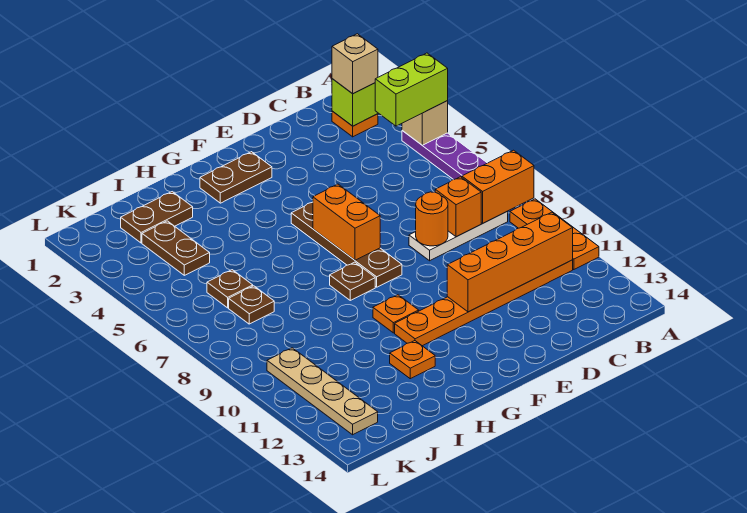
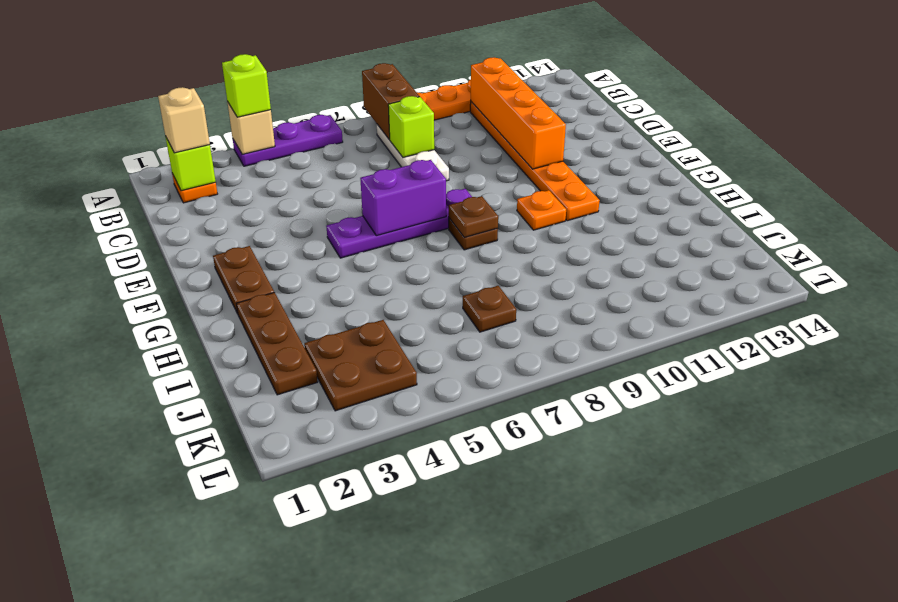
lime brick A4:B4 level 3 -> lime brick A4 level 3
orange brick A8:B8 level 2 -> brown brick A8:B8 level 2
orange brick C8 level 2 -> lime brick C8 level 2
orange round brick D8 level 2 -> none
brown plate F5:F8 level 1 -> purple plate F5:F8 level 1
orange brick F6:F7 level 2 -> purple brick F6:F7 level 2
orange plate H12 level 1 -> none
brown plate I2:J2 level 1 -> brown plate H2:J2 level 1
brown plate J3:J4 level 1 -> brown plate J3:K4 level 1
brown plate J6 level 1 -> brown plate G8 level 2
tan plate K10:K13 level 1 -> none

